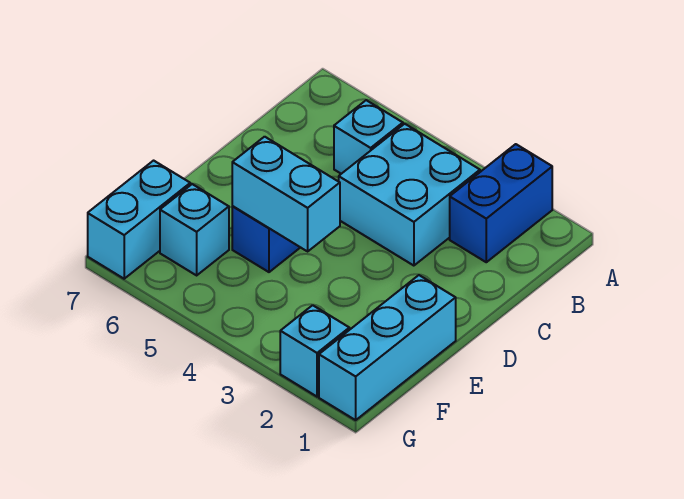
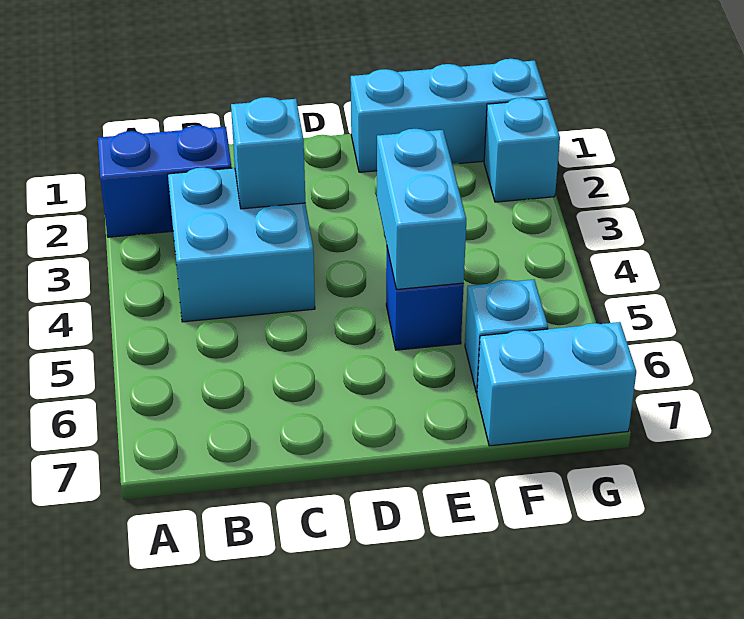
cyan brick B5 level 1 -> cyan brick C3 level 2

